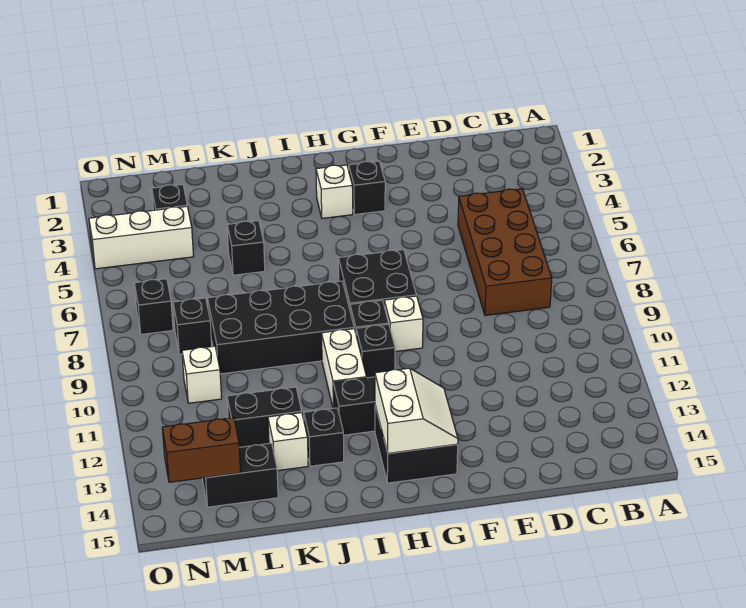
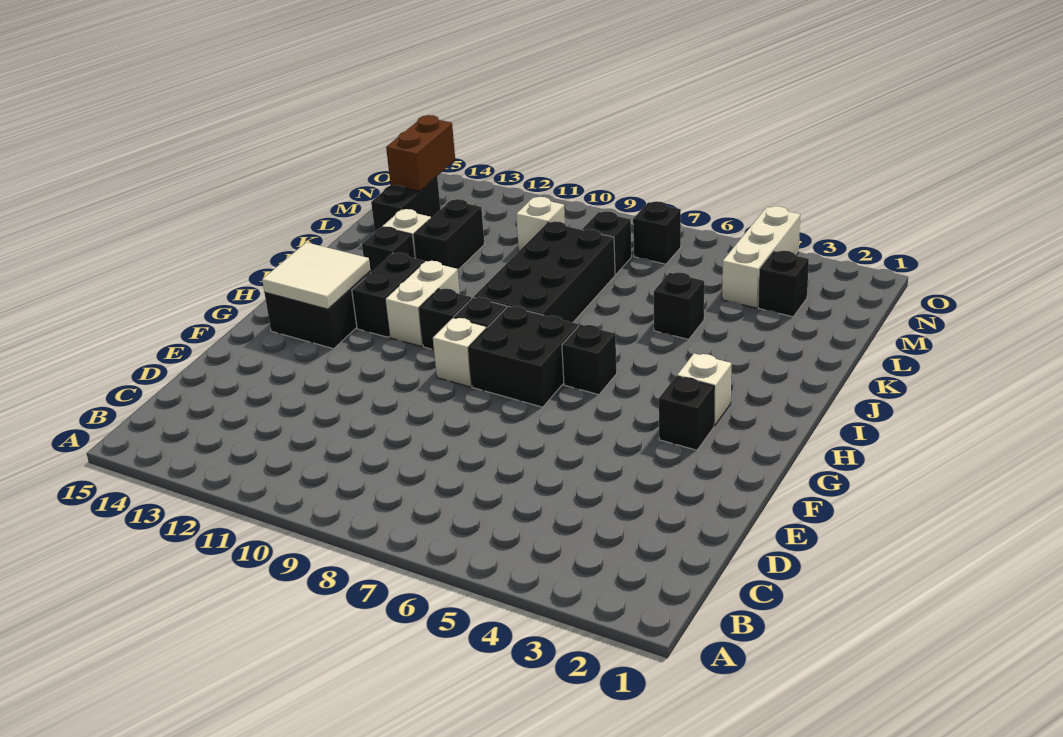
brown brick C5:D8 level 1 -> none
white slope G13:H14 level 2 top H -> white tile G13:H14 level 2
none -> black brick H6 level 1
white brick I10:I11 level 1 -> white brick H11:I11 level 1

